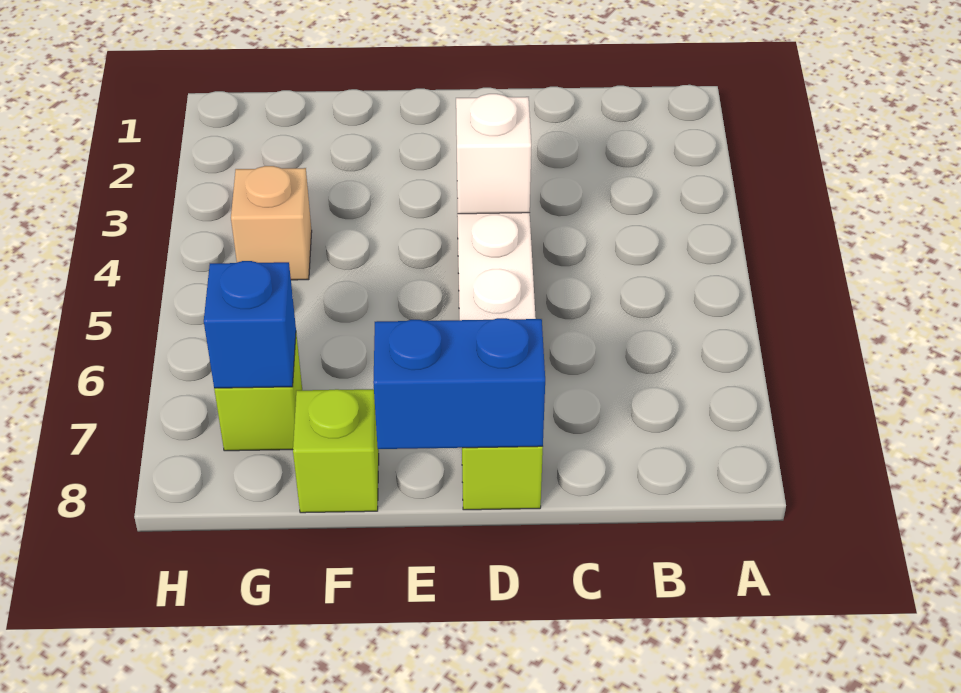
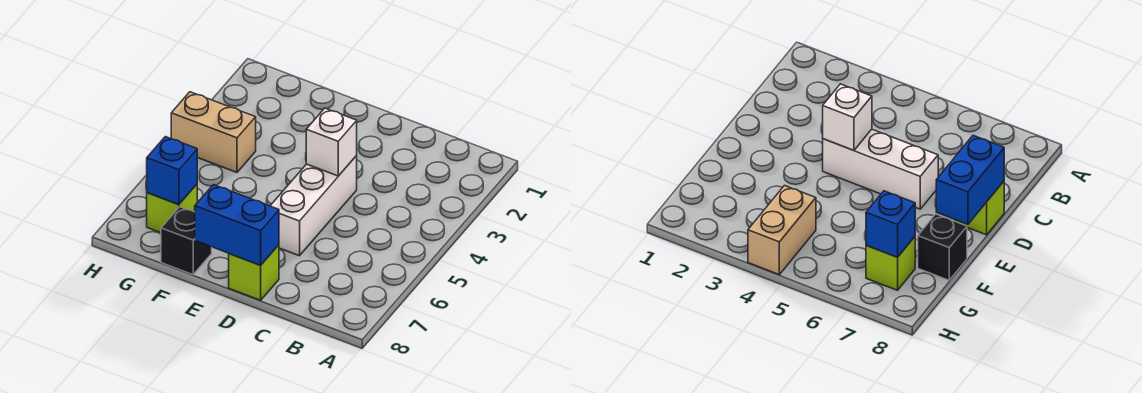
lime brick F8 level 1 -> black brick F8 level 1
tan brick G4 level 1 -> tan brick G4:H4 level 1

